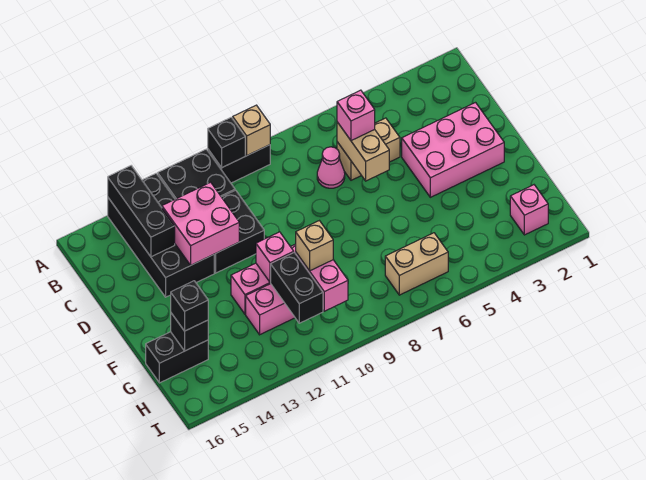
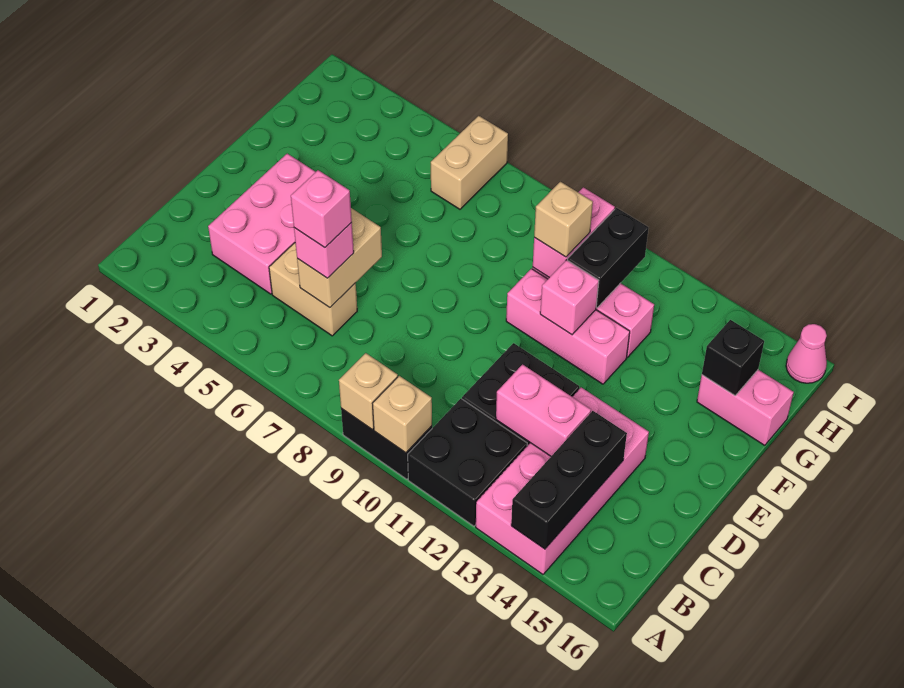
black brick A10 level 2 -> tan brick A10 level 2
black brick A13:D14 level 1 -> pink brick A13:D14 level 1
pink cone C7 level 1 -> pink cone I16 level 1
pink brick C12:D13 level 2 -> pink brick C12:C13 level 2
pink brick D2:E4 level 1 -> pink brick C3:E4 level 1
black brick G15:G16 level 1 -> pink brick G15:G16 level 1
black brick G15 level 3 -> none
pink brick H2 level 1 -> pink brick C6 level 4
tan brick H6:H7 level 1 -> tan brick H6:I6 level 1

